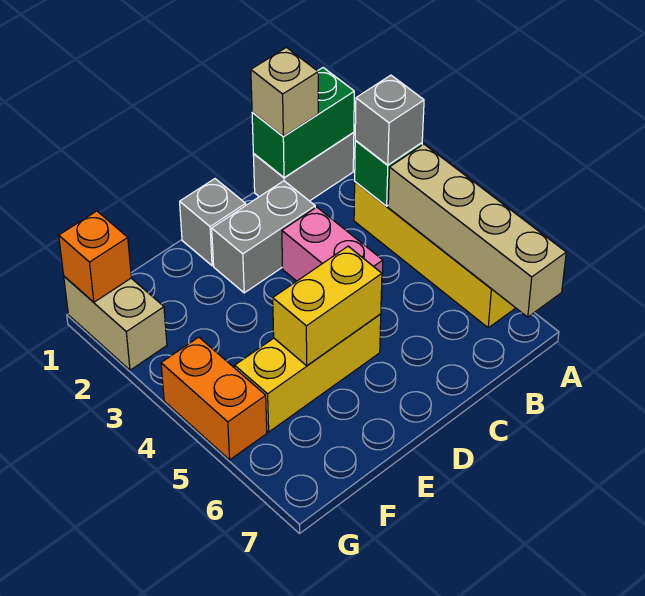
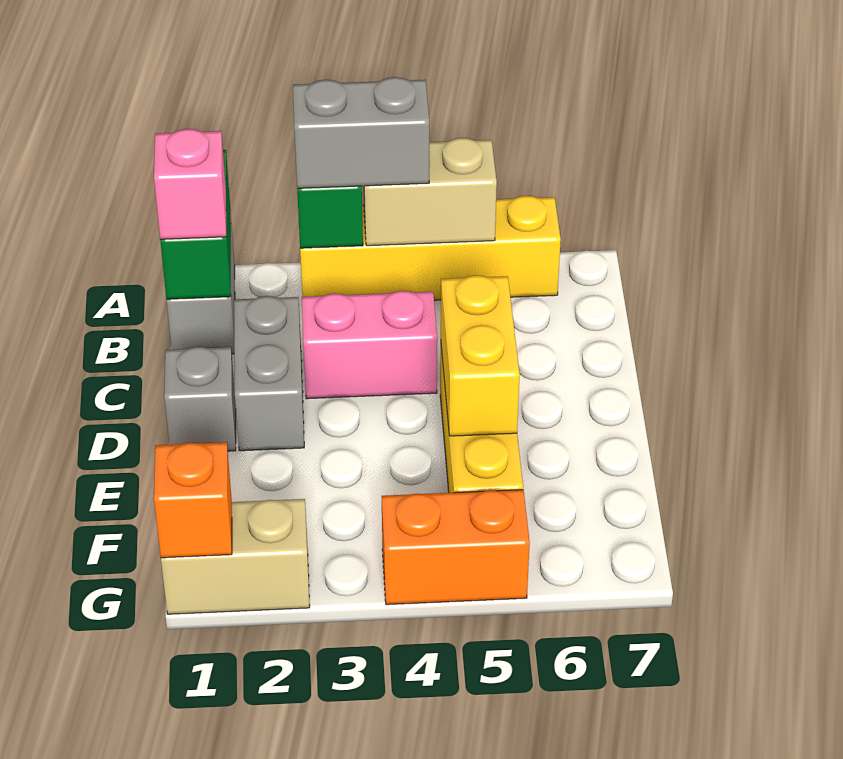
grey brick A3 level 3 -> grey brick A3:A4 level 3
tan brick A4:A7 level 2 -> tan brick A4:A5 level 2
tan brick B1 level 3 -> pink brick B1 level 3

